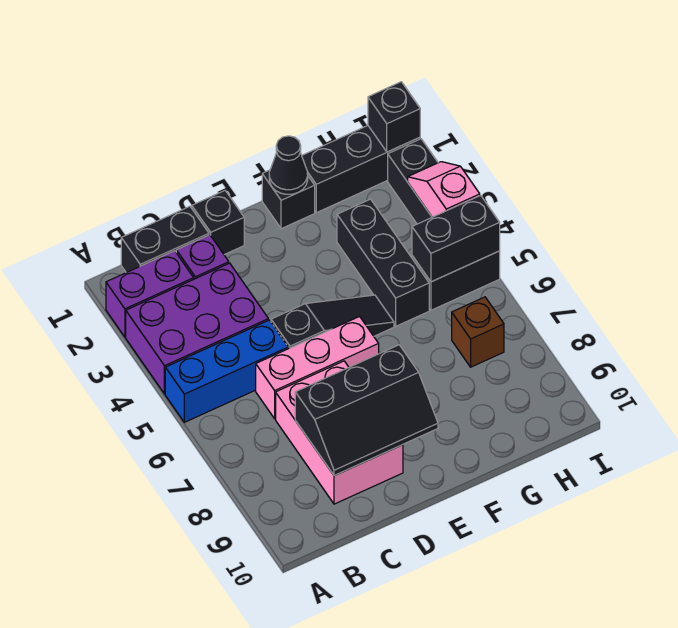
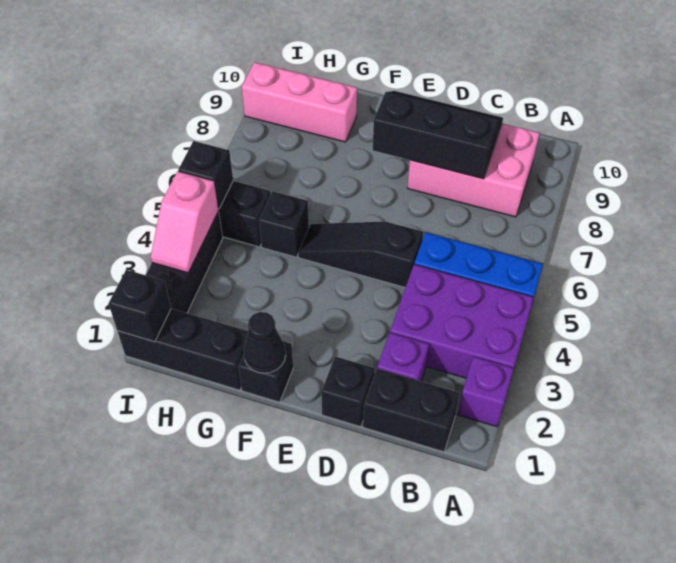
purple brick A2:B2 level 1 -> purple brick A2 level 1
pink brick C6:E6 level 1 -> pink brick G9:I9 level 1
pink brick C7:D9 level 1 -> pink brick B8:D9 level 1
black brick G3:G5 level 1 -> black brick G5 level 1
black brick H5:I5 level 2 -> black brick I5 level 2
brown brick H7 level 1 -> none

